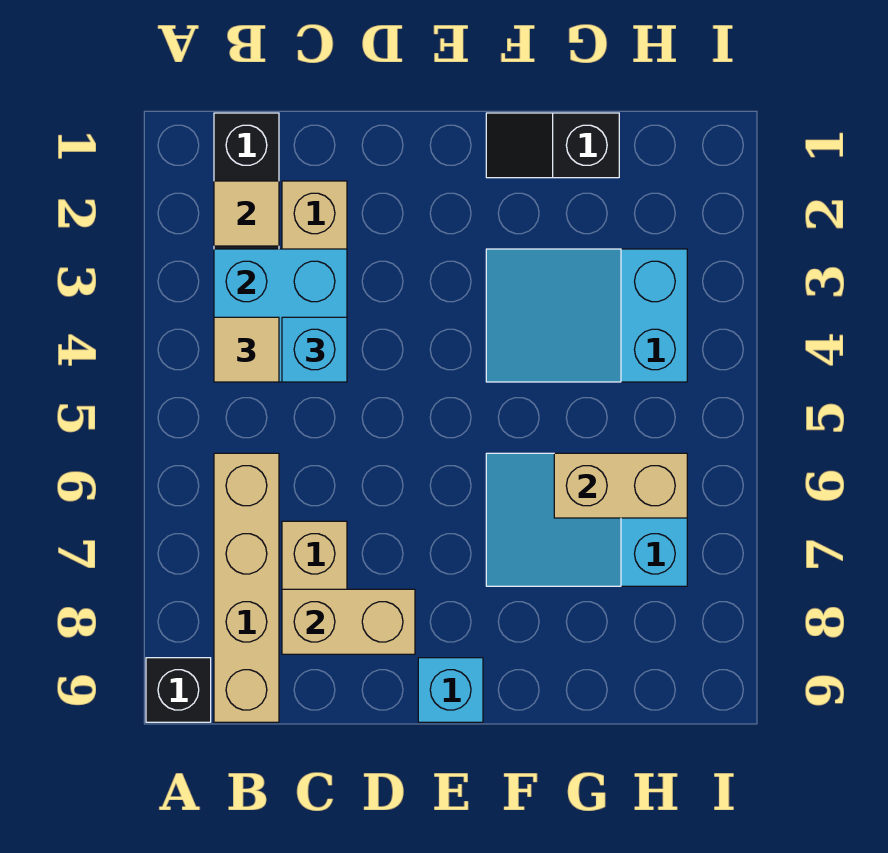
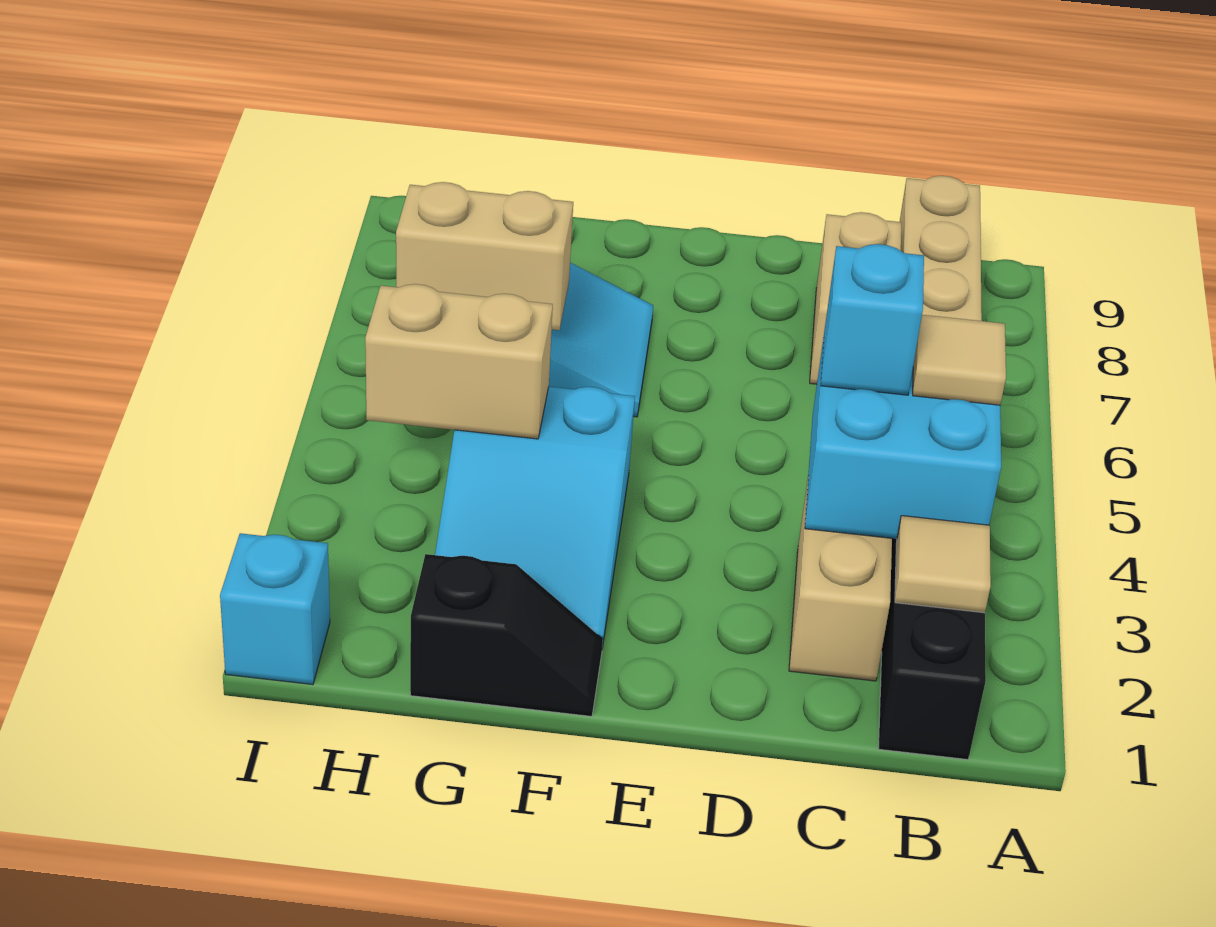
black brick A9 level 1 -> none
tan brick C8:D8 level 2 -> tan brick G4:H4 level 2
cyan brick E9 level 1 -> cyan brick I1 level 1
cyan slope F3:H4 level 1 top H -> cyan slope F2:G4 level 1 top 4

